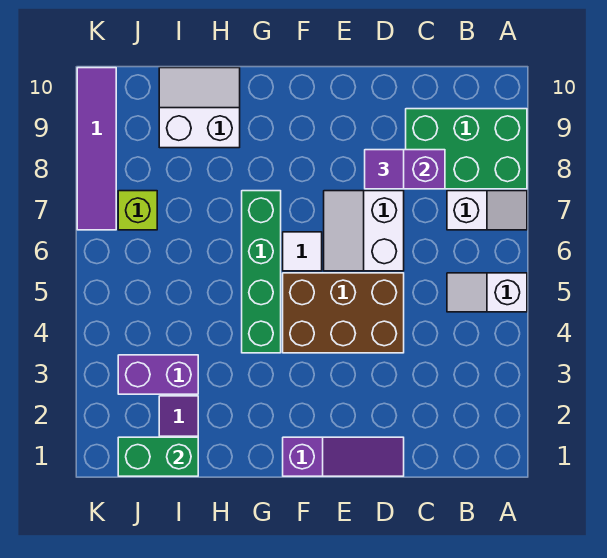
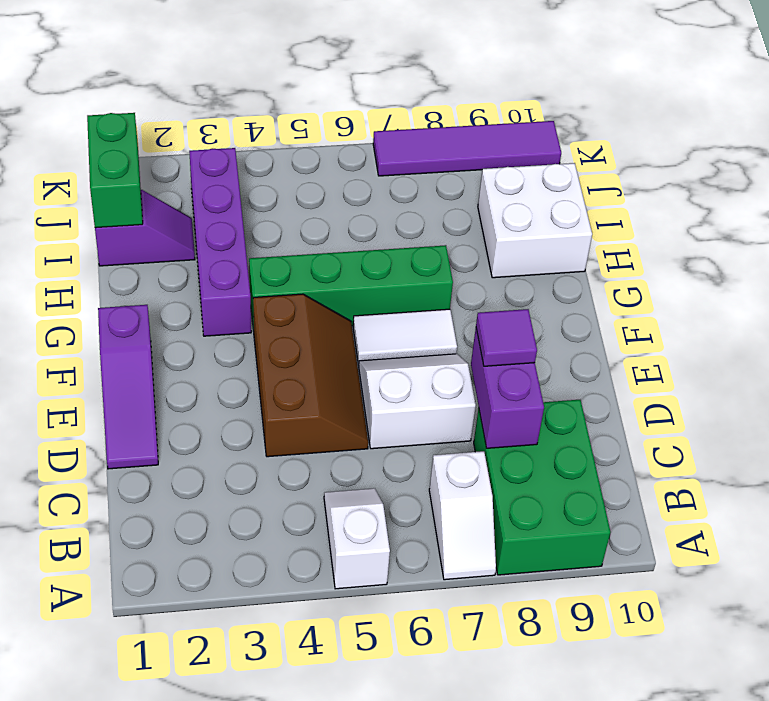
brown brick D4:F5 level 1 -> brown slope D4:F5 level 1 top 4
white tile F6 level 1 -> white tile F6:F7 level 1
white slope H9:I10 level 1 top 9 -> white brick H9:I10 level 1
purple brick I3:J3 level 1 -> purple brick G3:J3 level 1
lime brick J7 level 1 -> none

